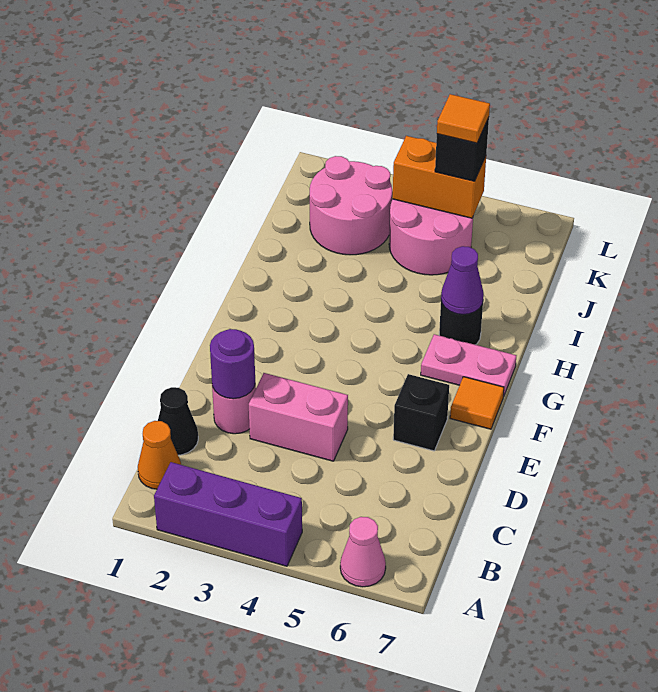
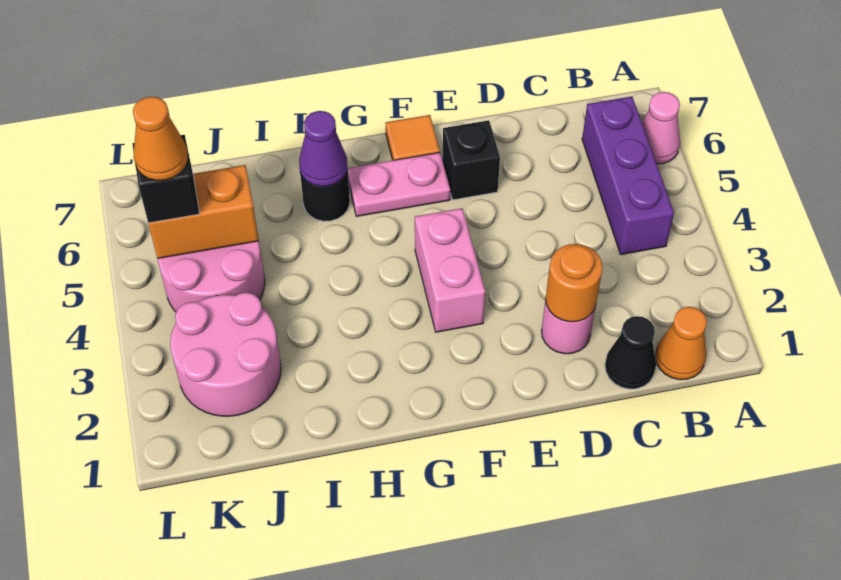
purple brick A2:A4 level 1 -> purple brick B4:B6 level 1
purple round brick D2 level 2 -> orange round brick D2 level 2
pink brick D3:D4 level 1 -> pink brick F3:F4 level 1
pink plate G6:G7 level 1 -> pink plate F6:G6 level 1
orange brick K4:K5 level 2 -> orange brick J5:K5 level 2
orange tile K5 level 4 -> orange cone K5 level 4

